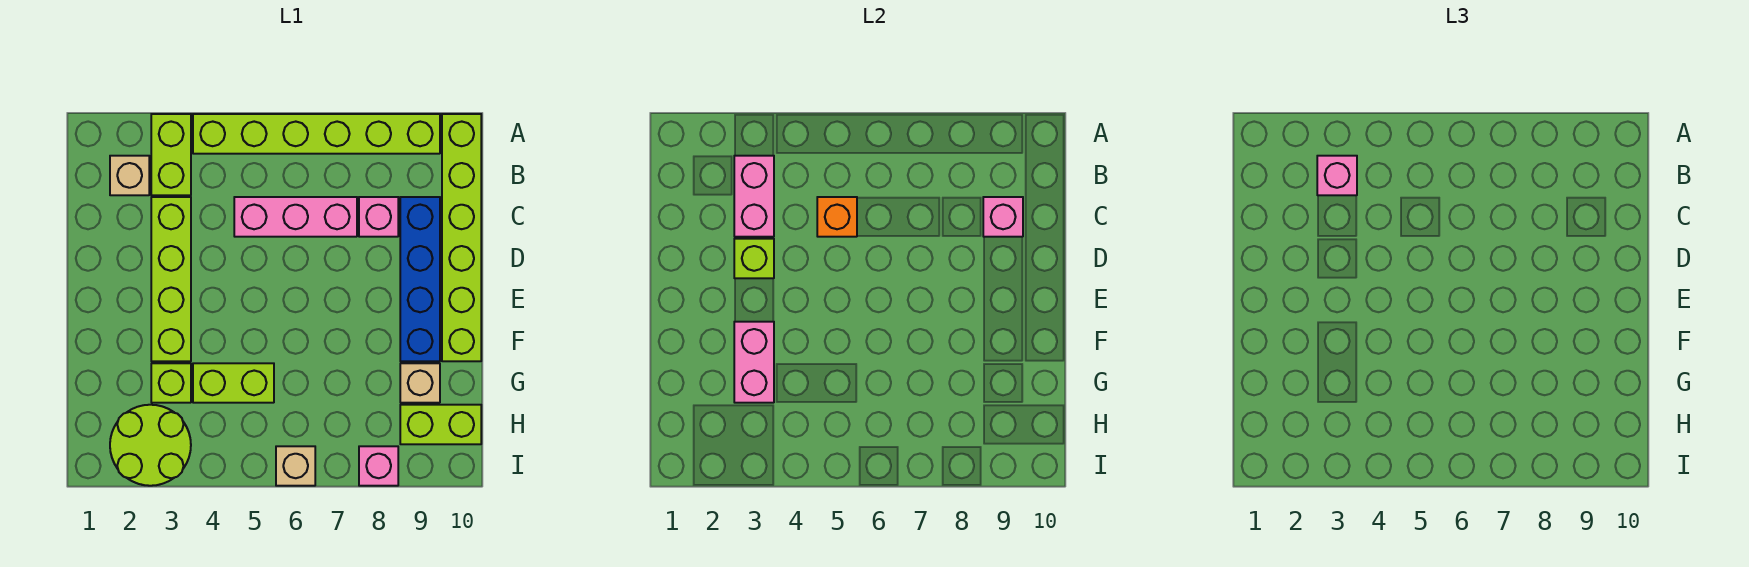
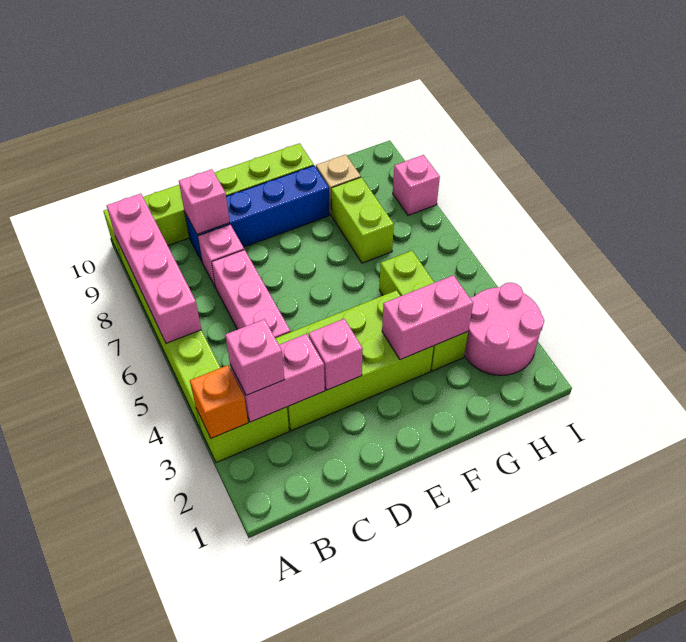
none -> pink brick A6:A9 level 2
tan brick B2 level 1 -> none
lime brick C3:F3 level 1 -> lime brick C3:F4 level 1
orange brick C5 level 2 -> orange brick A3 level 2
lime brick D3 level 2 -> pink brick D3 level 2
lime round brick H2:I3 level 1 -> pink round brick H2:I3 level 1
lime brick H9:H10 level 1 -> lime brick G7:G8 level 1
tan brick I6 level 1 -> none

